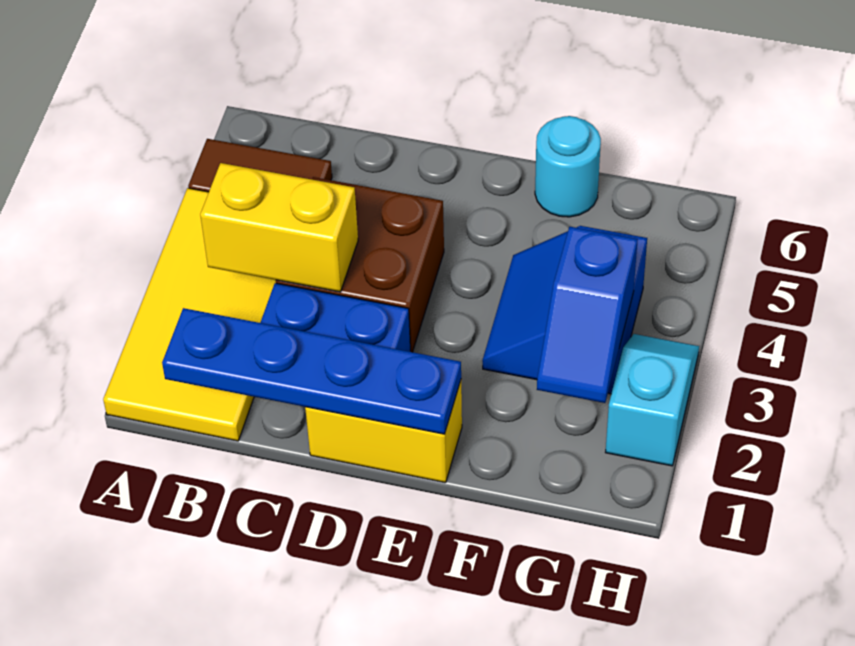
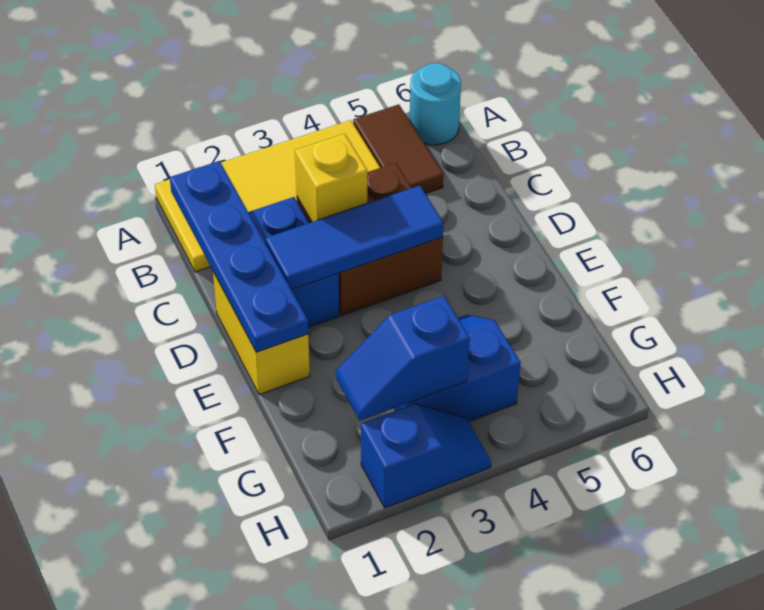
yellow brick B3:C3 level 2 -> yellow brick C3 level 2
none -> blue tile D2:D4 level 2
cyan round brick F6 level 1 -> cyan round brick A6 level 1
cyan slope H2:H3 level 1 top 2 -> blue slope H2:H3 level 1 top 2

